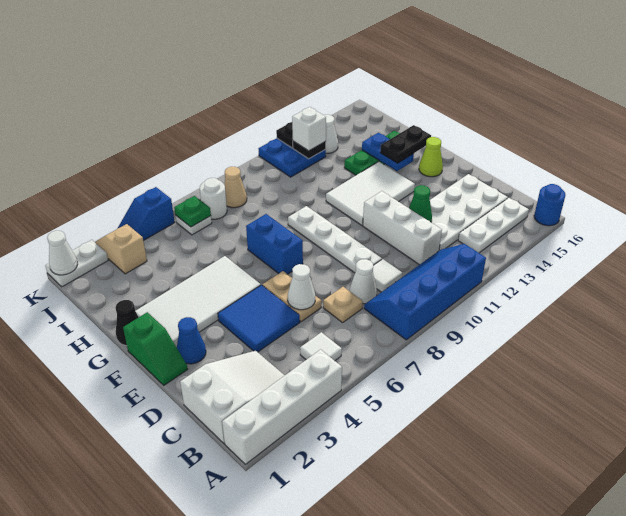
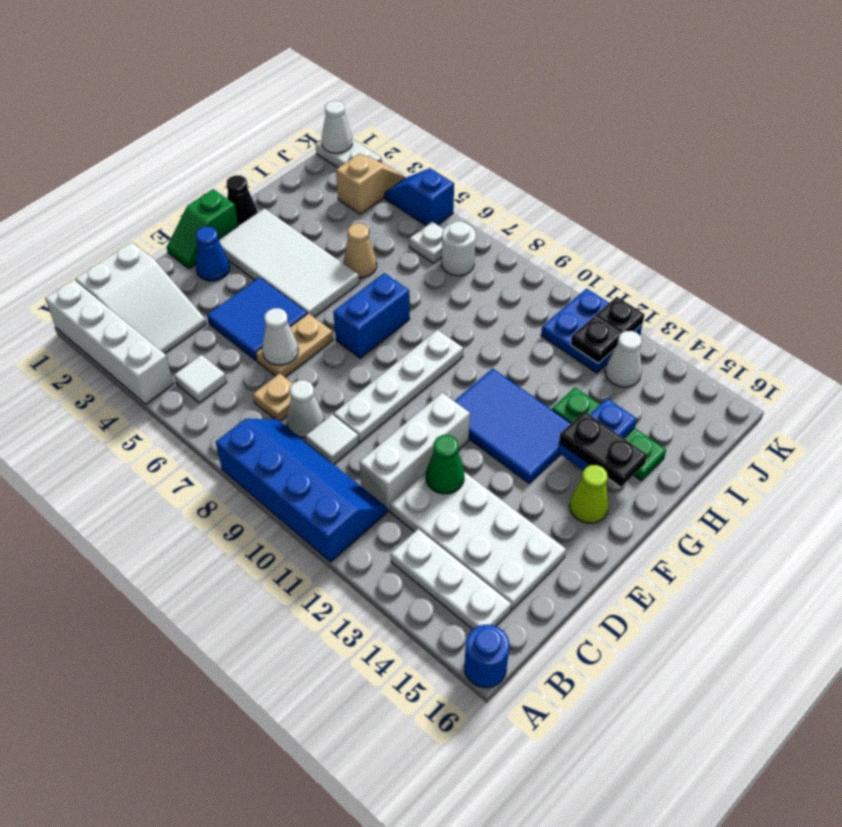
white tile F11:G13 level 1 -> blue tile F11:G13 level 1
green plate J6 level 2 -> none
tan cone J8 level 1 -> tan cone H5 level 1
white brick J12 level 3 -> none

